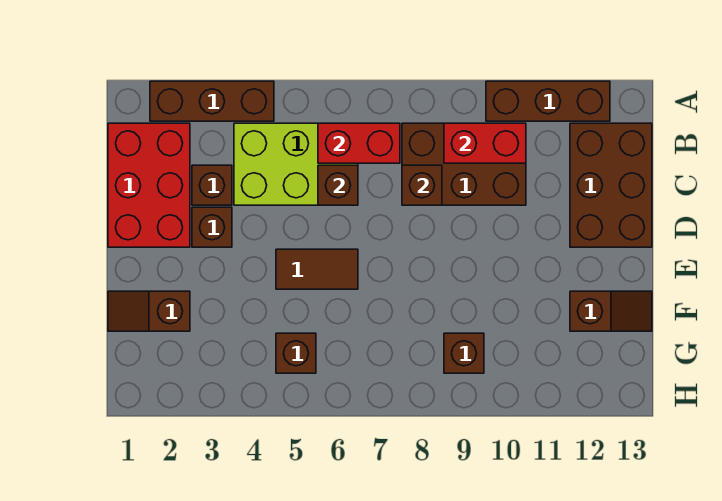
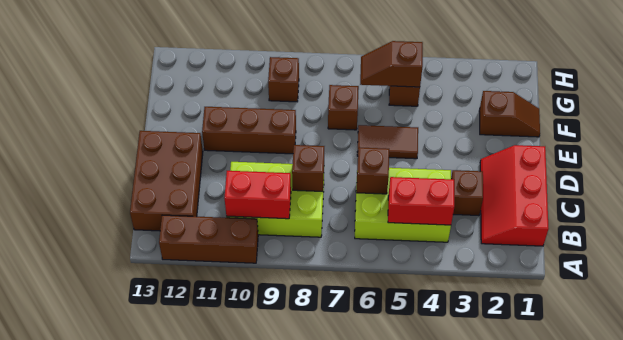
brown brick A2:A4 level 1 -> brown brick E9:E11 level 1
red brick B1:D2 level 1 -> red slope B1:D2 level 1 top 1
red brick B6:B7 level 2 -> red brick B4:B5 level 2
brown brick B8:C10 level 1 -> lime brick B8:C10 level 1
brown brick D3 level 1 -> brown brick F7 level 1
brown slope F12:F13 level 1 top 12 -> brown slope G5:G6 level 2 top 5

